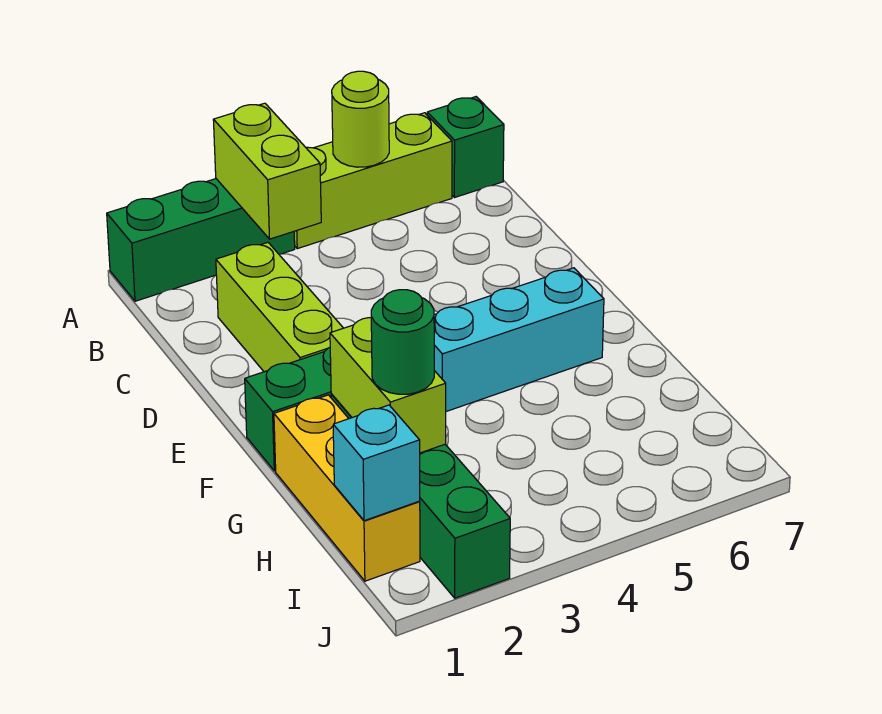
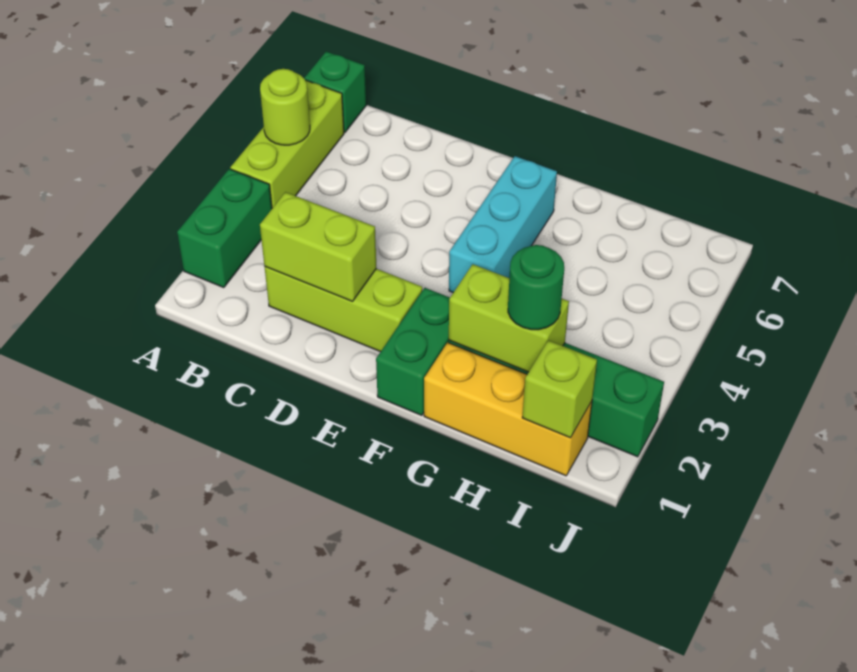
green brick A1:A3 level 1 -> green brick A2:A3 level 1
lime brick A3:B3 level 2 -> lime brick C2:D2 level 2
cyan brick I1 level 2 -> lime brick I1 level 2

